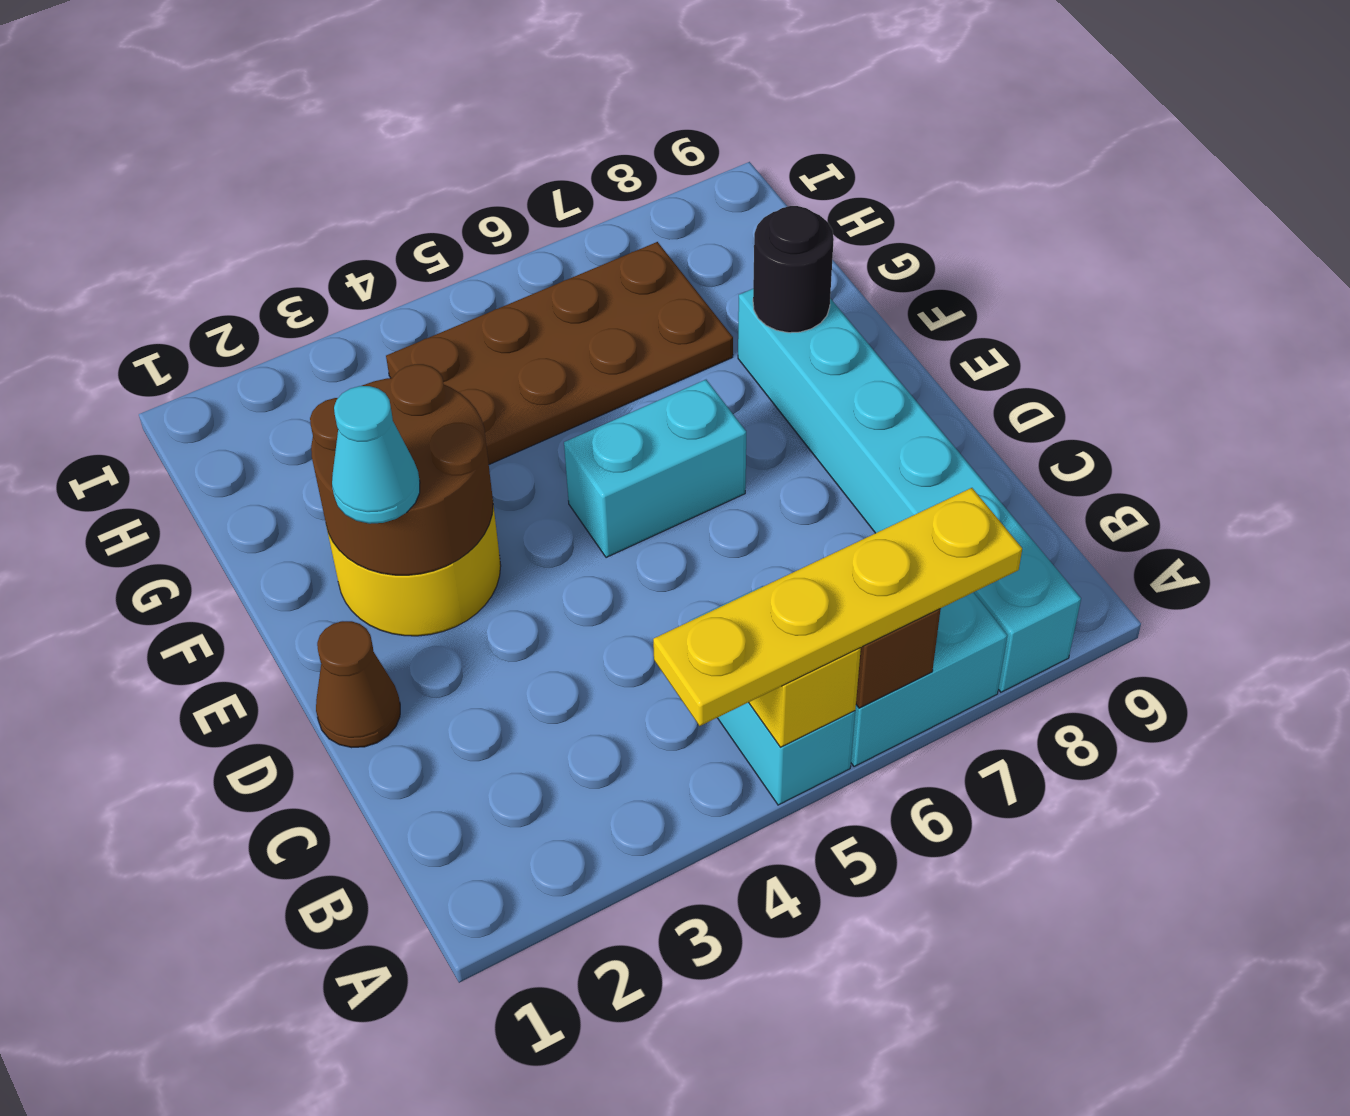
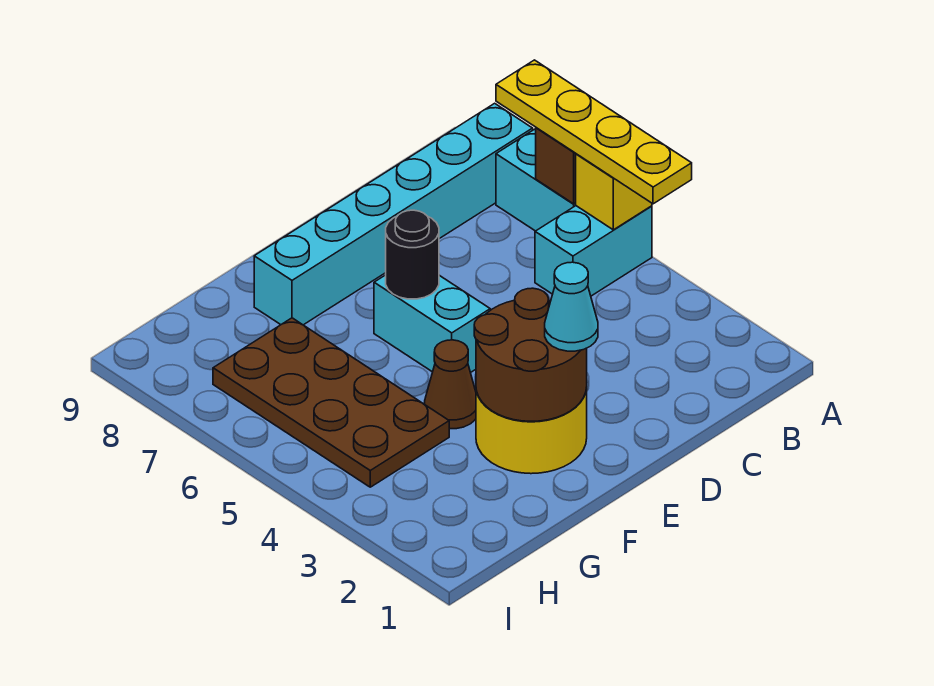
brown cone D1 level 1 -> brown cone F4 level 1
black round brick F8 level 2 -> black round brick E6 level 2

